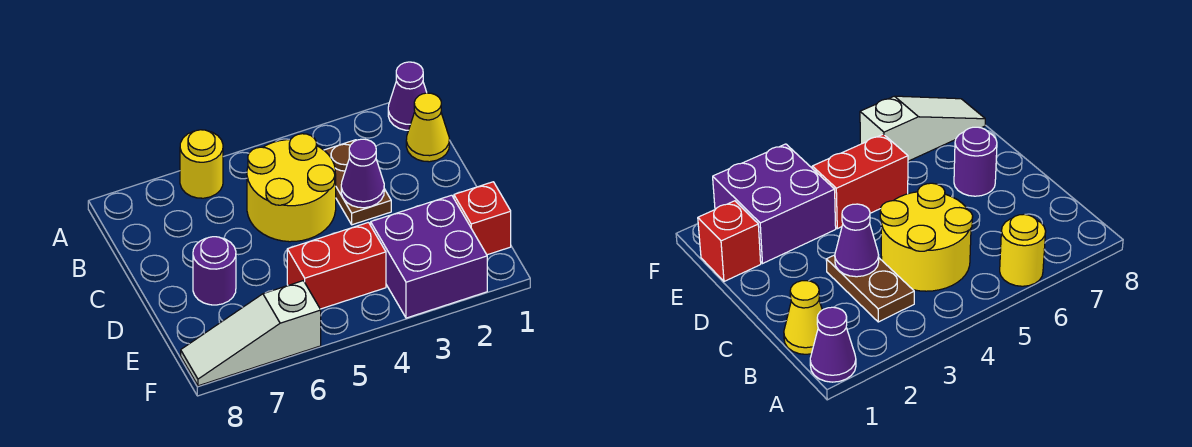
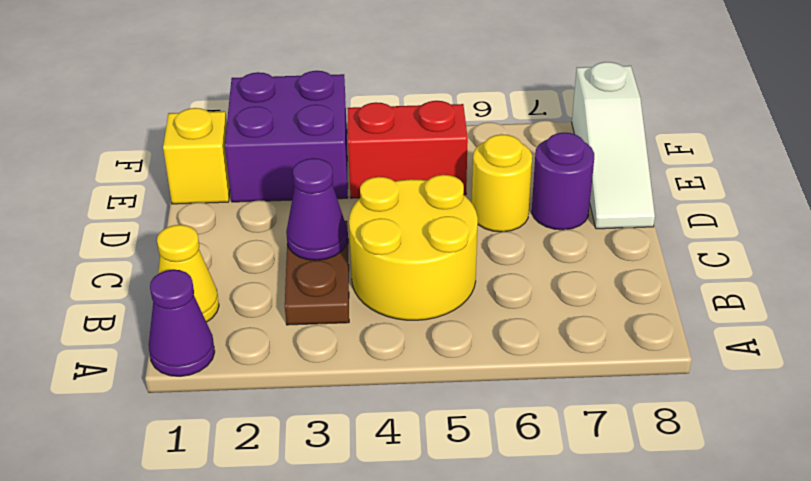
yellow round brick A6 level 1 -> yellow round brick D6 level 1
red brick E1 level 1 -> yellow brick E1 level 1
white slope F6:F8 level 1 top 6 -> white slope D8:F8 level 1 top F

